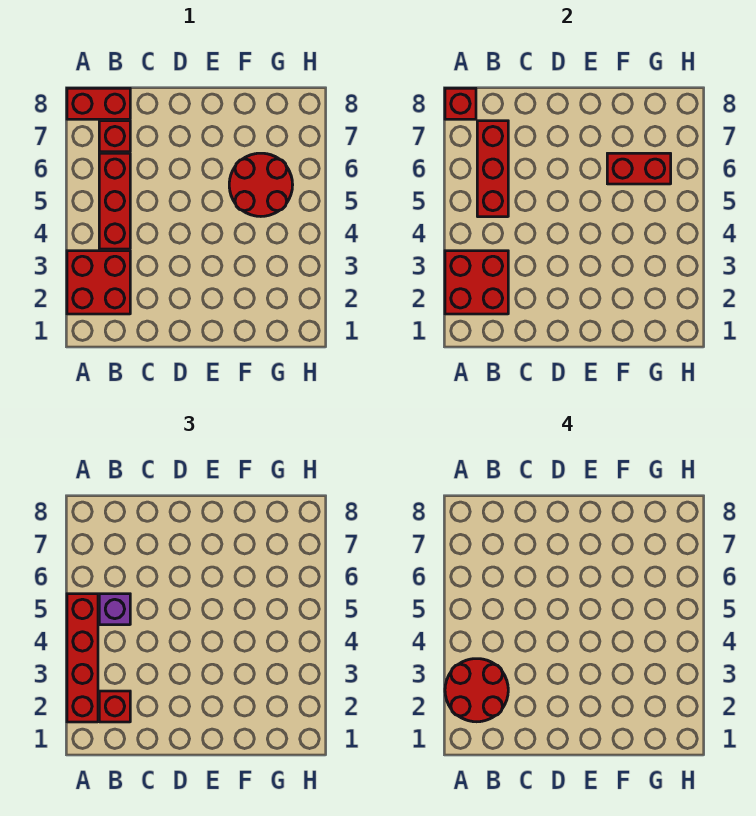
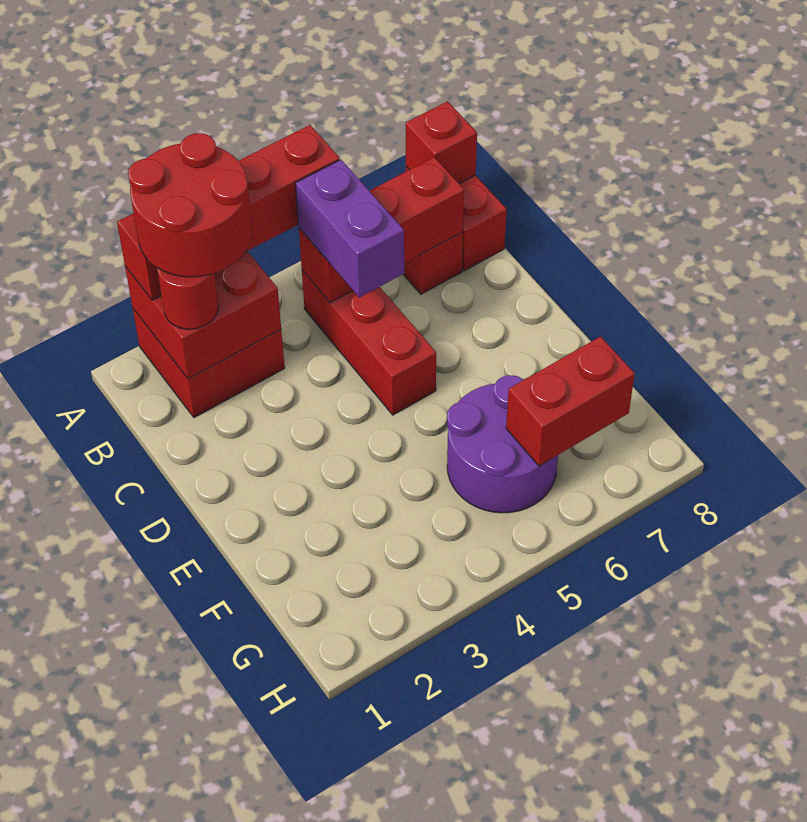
red brick B2 level 3 -> red round brick B2 level 3
red brick B4:B6 level 1 -> red brick B5:D5 level 1
purple brick B5 level 3 -> purple brick B5:C5 level 3
red round brick F5:G6 level 1 -> purple round brick F5:G6 level 1
red brick F6:G6 level 2 -> red brick G6:G7 level 2

